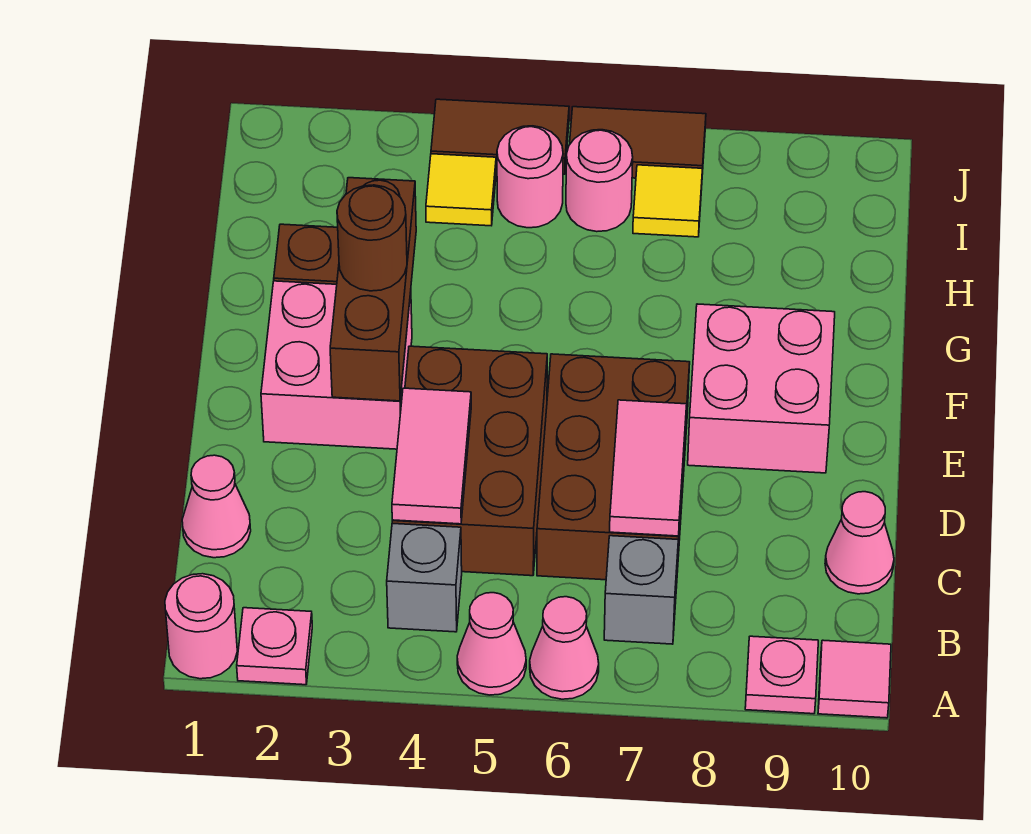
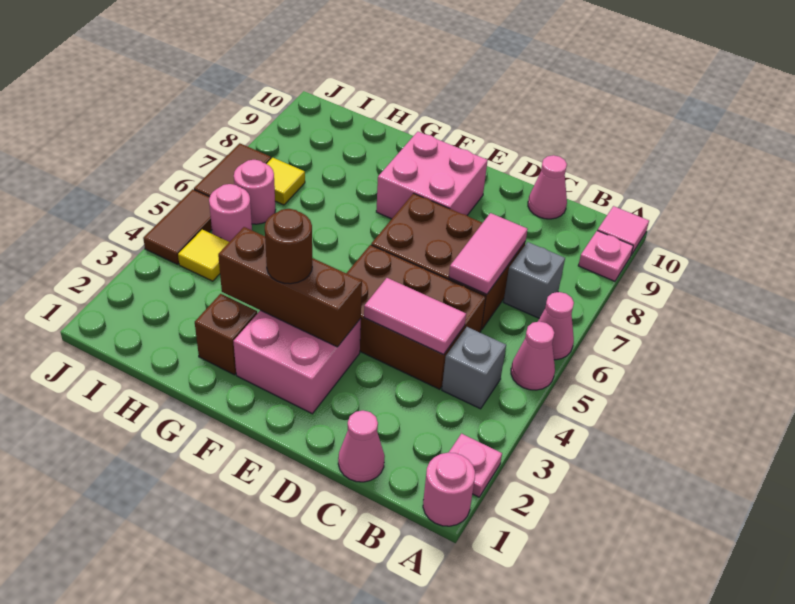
pink tile C7:D7 level 2 -> pink tile C6:C7 level 2

